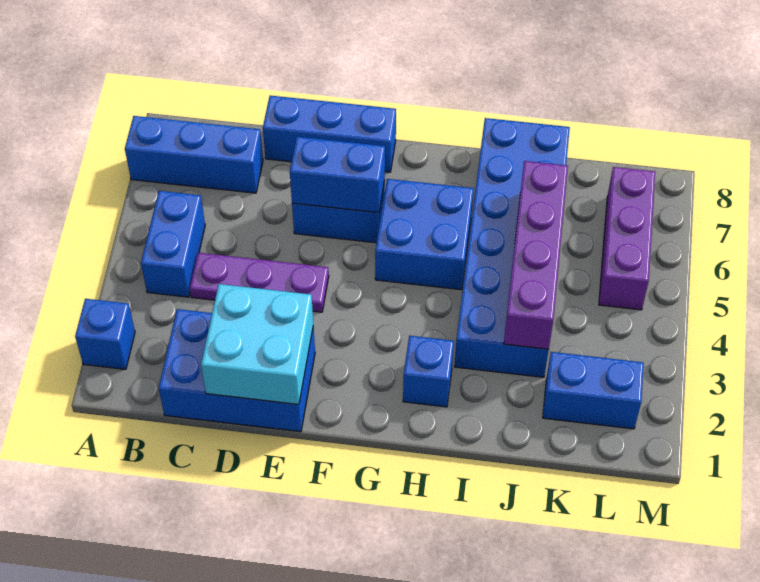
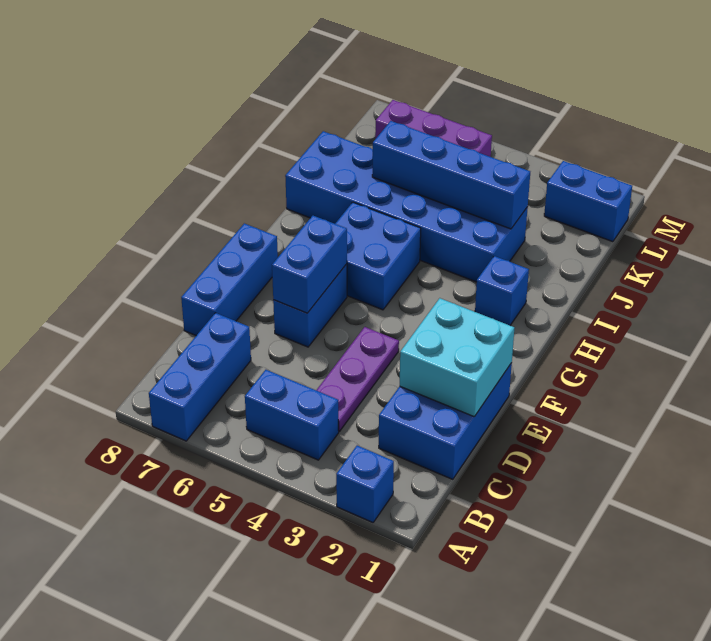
purple brick J3:J6 level 2 -> blue brick J3:J6 level 2
blue brick K2:L2 level 1 -> blue brick L1:L2 level 1

